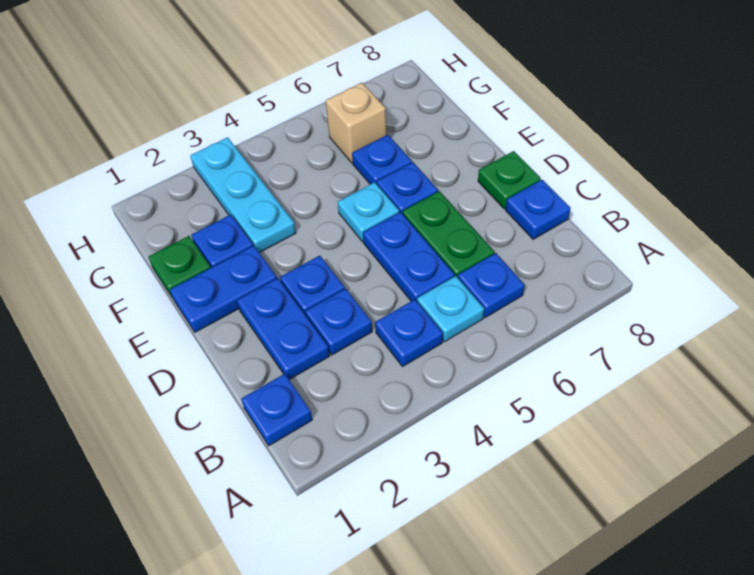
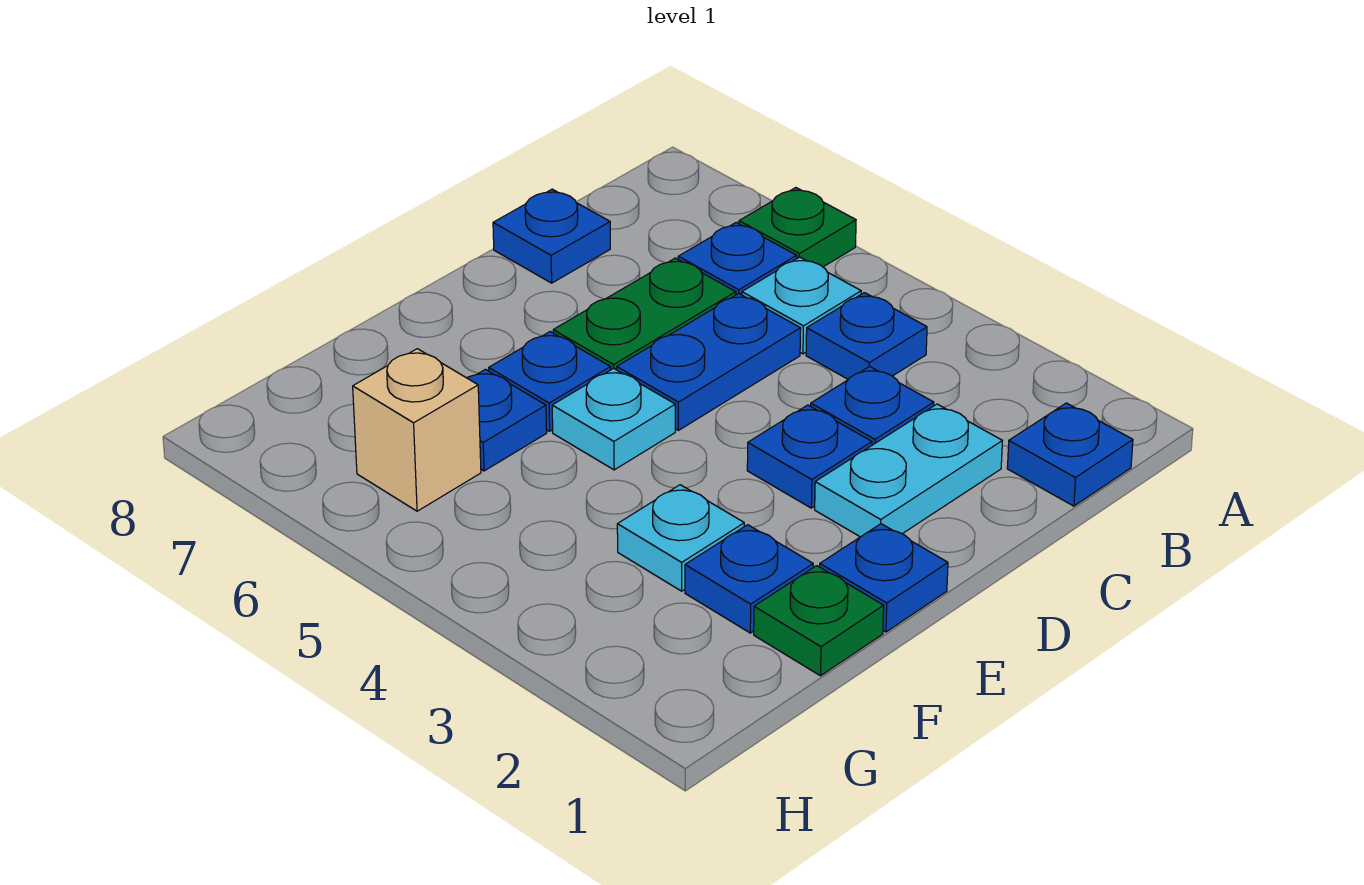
blue plate C2:D2 level 1 -> cyan plate C2:D2 level 1
green plate D8 level 1 -> green plate A6 level 1
blue plate E1:E2 level 1 -> blue plate E1 level 1
cyan plate F3:H3 level 1 -> cyan plate F3 level 1

